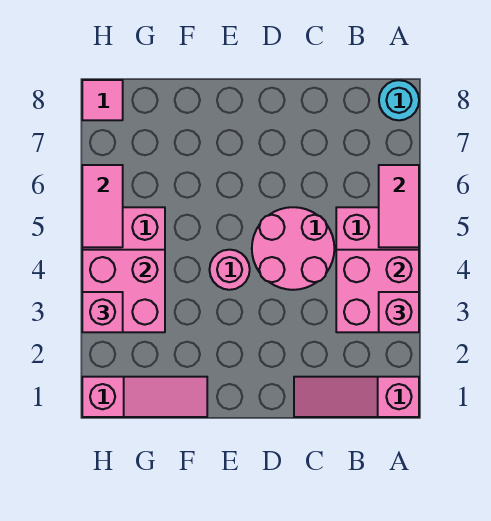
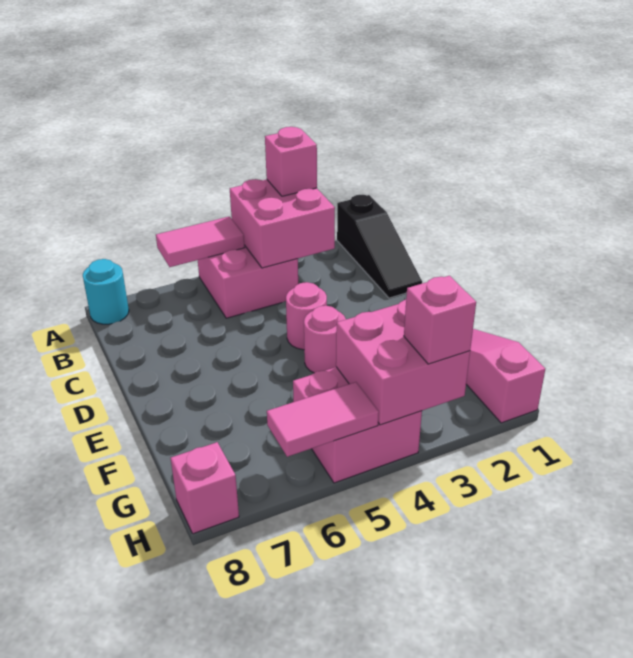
pink slope A1:C1 level 1 top A -> black slope A1:C1 level 1 top A
pink round brick C4:D5 level 1 -> pink round brick D4 level 1
pink tile H8 level 1 -> pink brick H8 level 1

